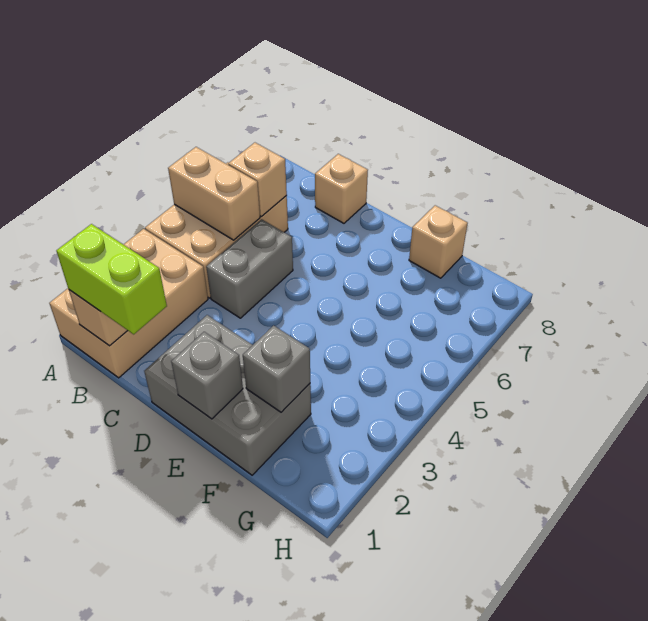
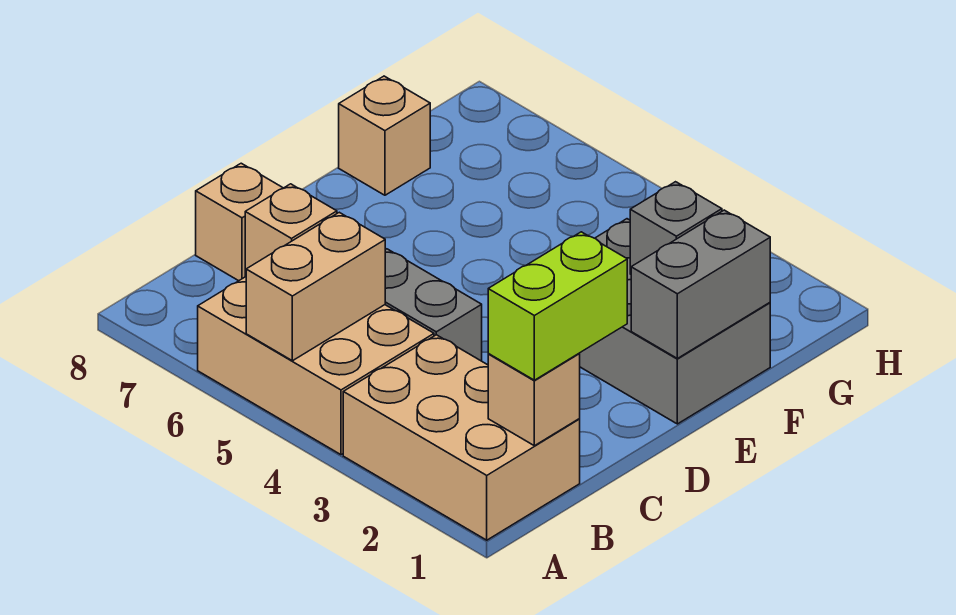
grey brick D1:F2 level 1 -> grey brick E1:F3 level 1
grey brick E1 level 2 -> grey brick E1:F1 level 2

